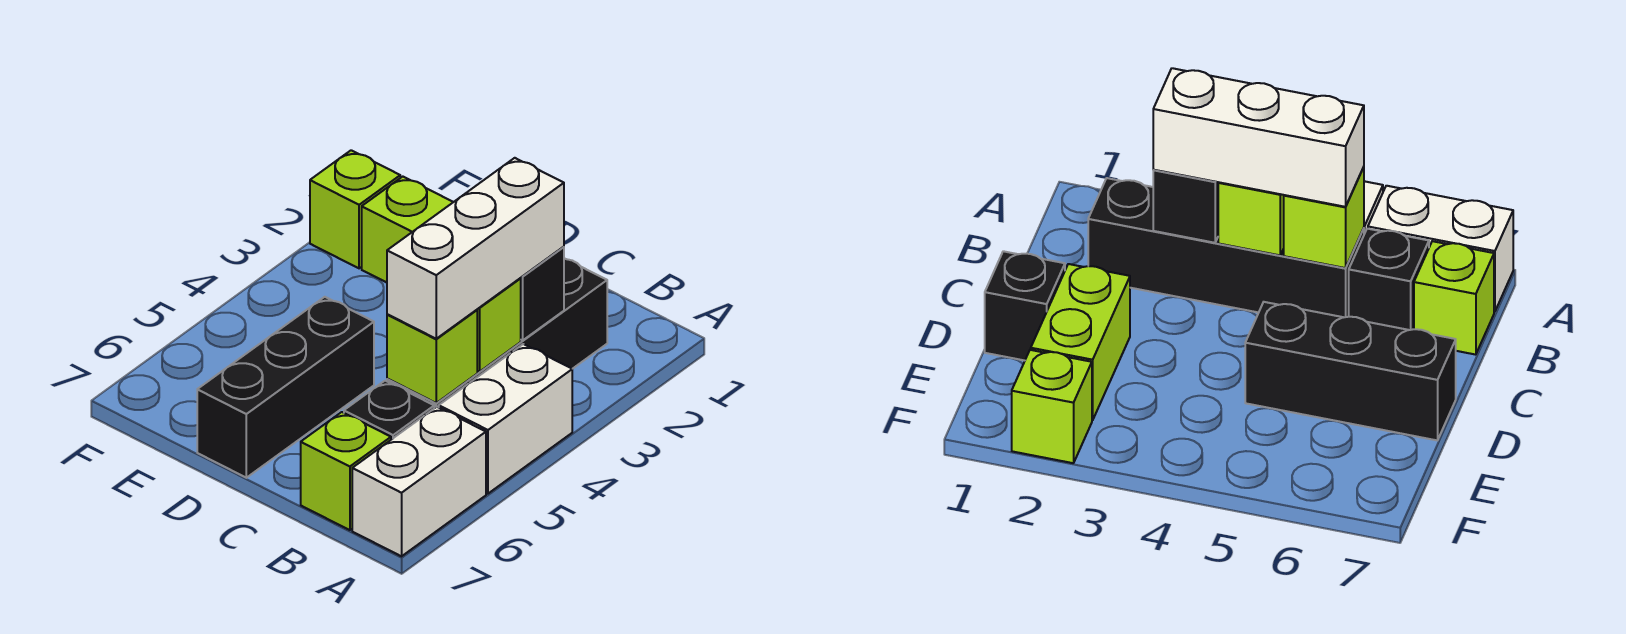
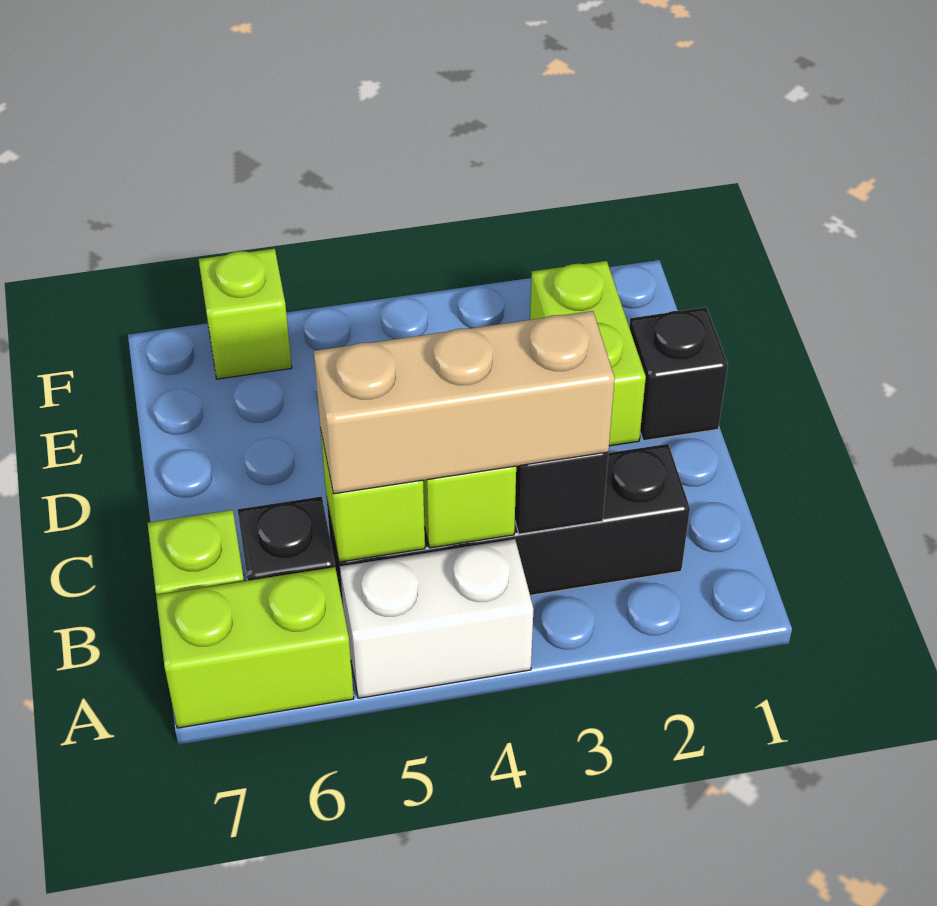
white brick A6:A7 level 1 -> lime brick A6:A7 level 1
white brick B3:B5 level 3 -> tan brick B3:B5 level 3
black brick D5:D7 level 1 -> none
lime brick F2 level 1 -> lime brick F6 level 1

